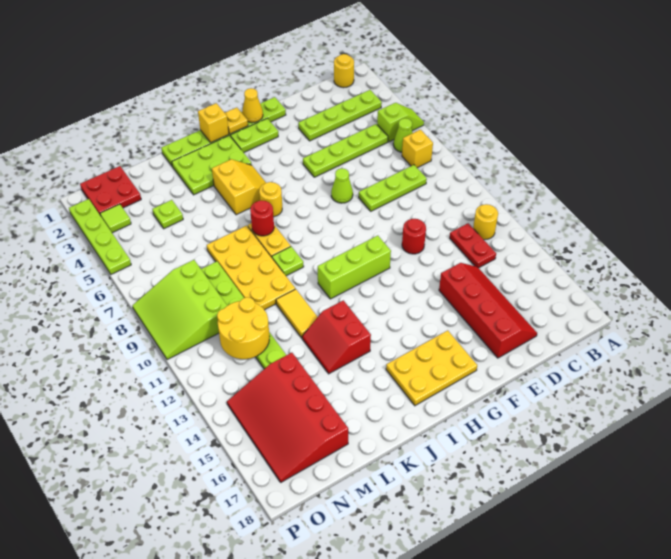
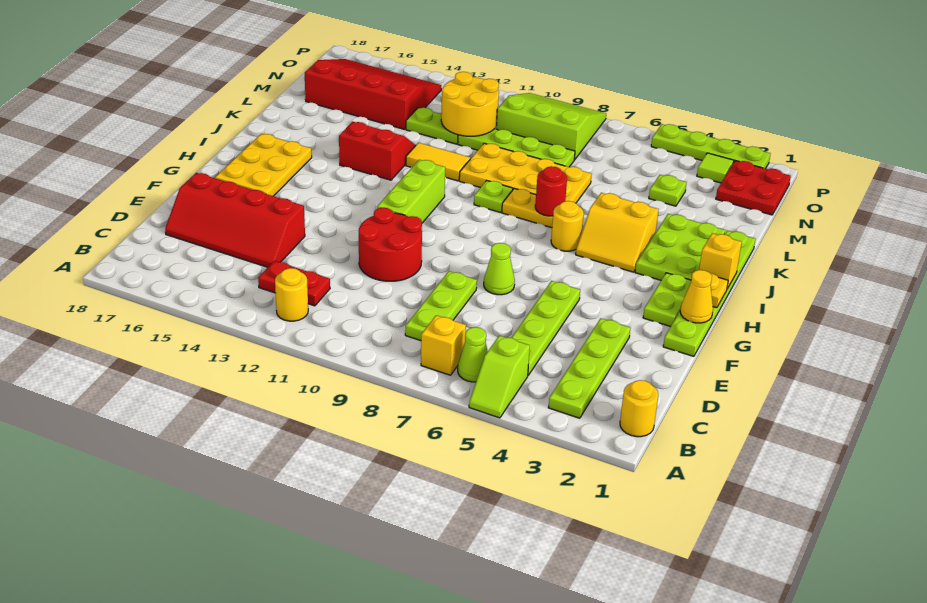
red round brick E11 level 1 -> red round brick E10:F11 level 1

